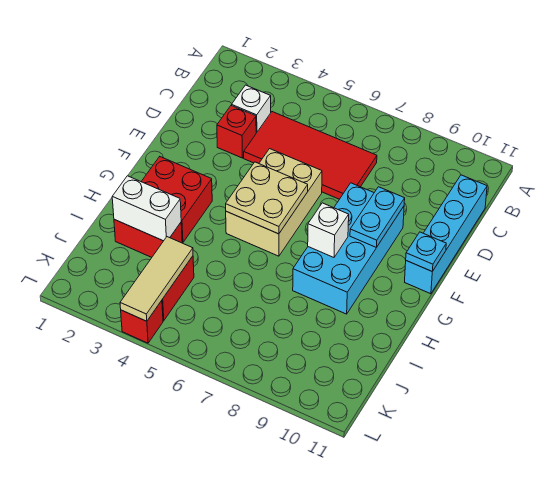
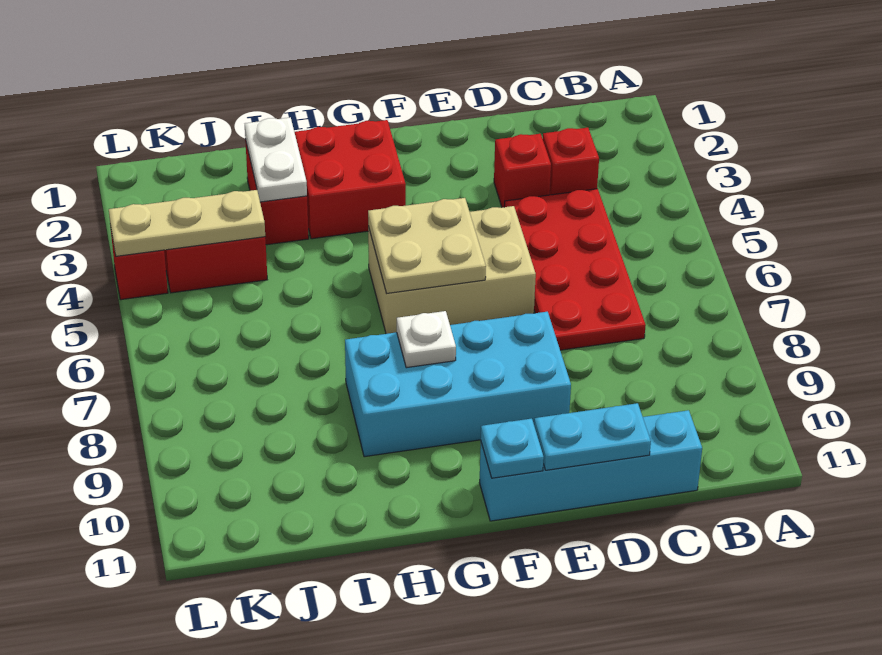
white brick C3 level 1 -> red brick C3 level 1
red tile C4:D7 level 1 -> red plate C4:D7 level 1
cyan plate E9:F9 level 2 -> cyan plate D11:E11 level 2
white brick G8 level 2 -> white plate G8 level 2
white brick I2:I3 level 2 -> white plate I2:I3 level 2
tan tile J4:L4 level 2 -> tan plate J4:L4 level 2

